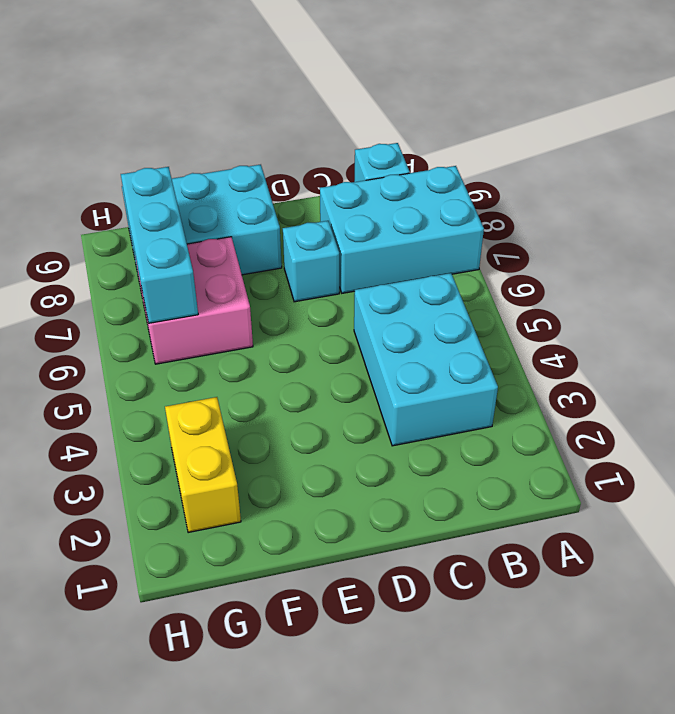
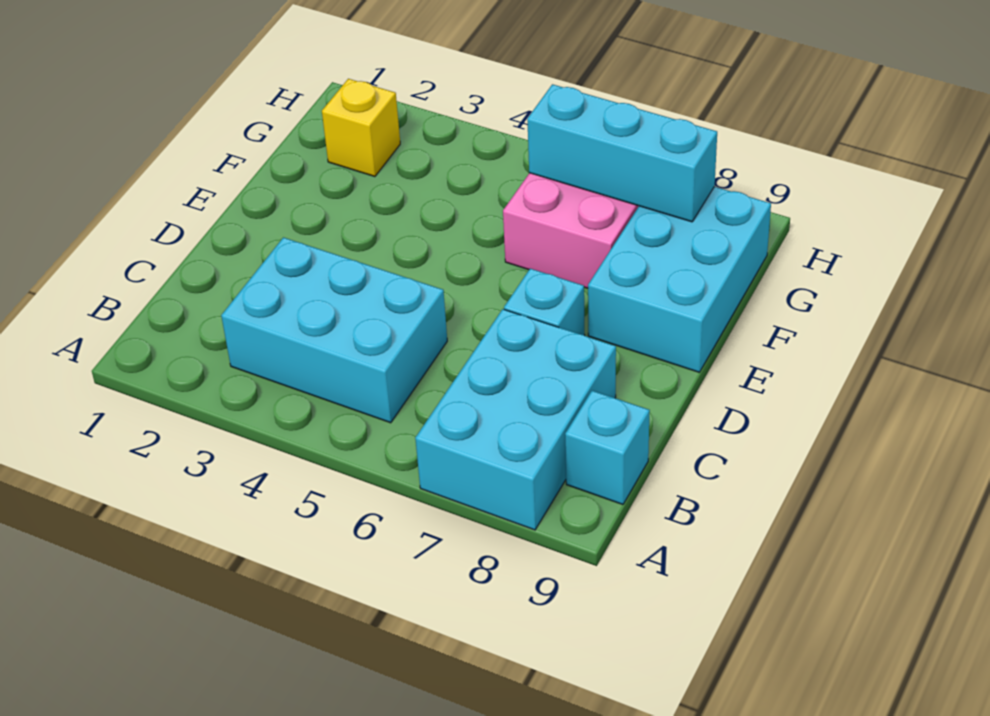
yellow brick G2:G3 level 1 -> yellow brick G2 level 1

